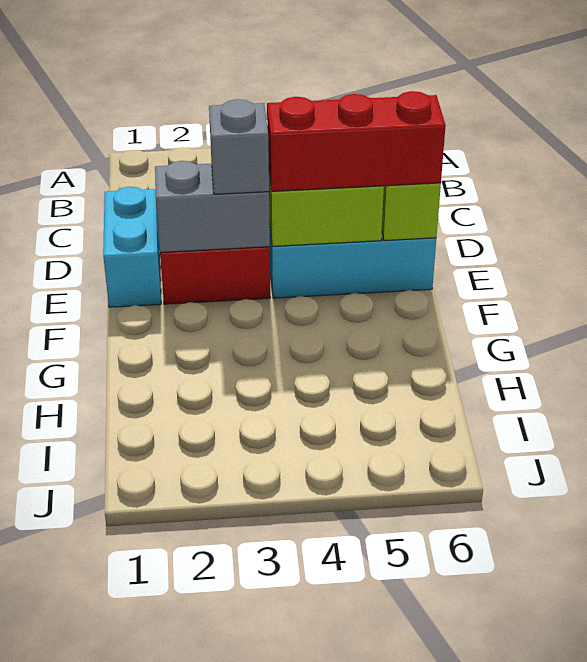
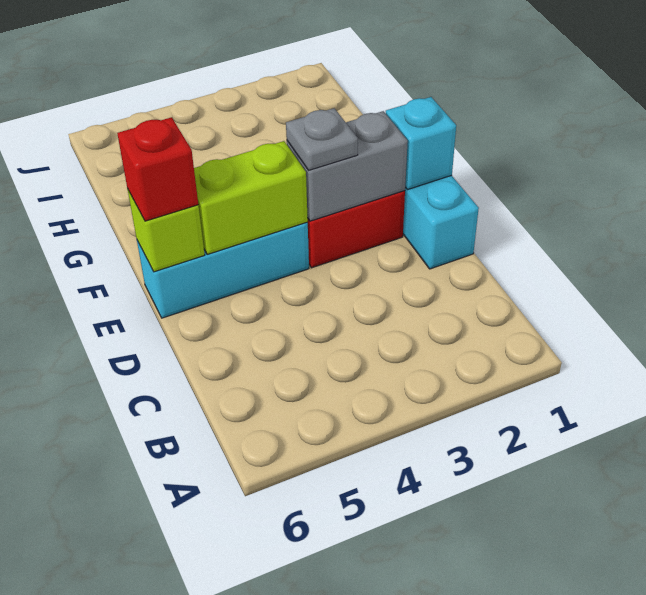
none -> cyan brick E1 level 2
grey brick E3 level 3 -> grey plate E3 level 3
red brick E4:E6 level 3 -> red brick E6 level 3

